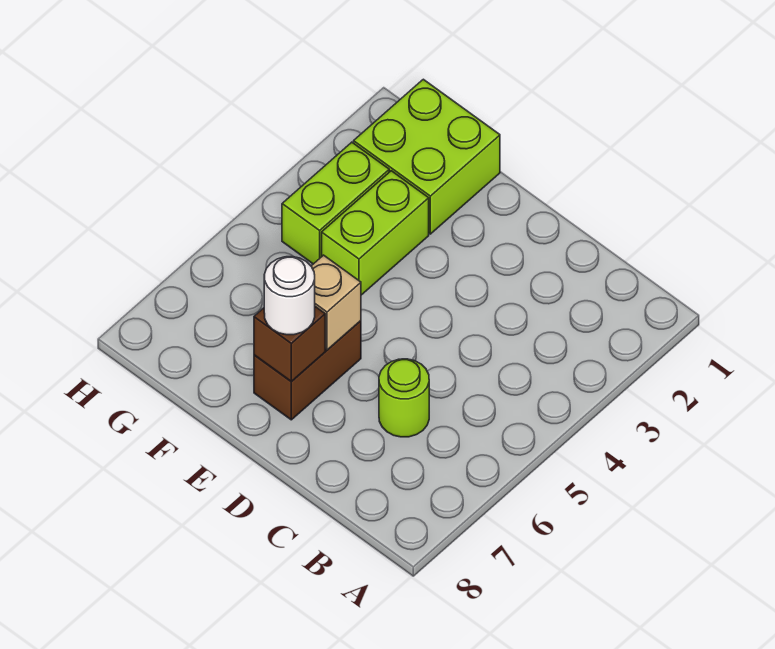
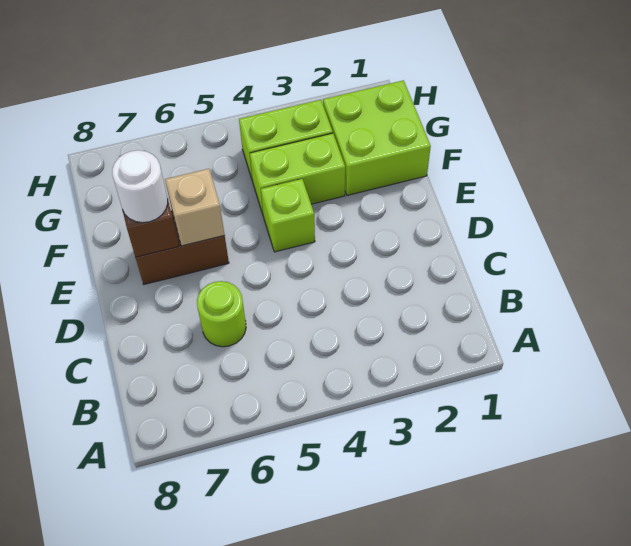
none -> lime brick E4 level 1

